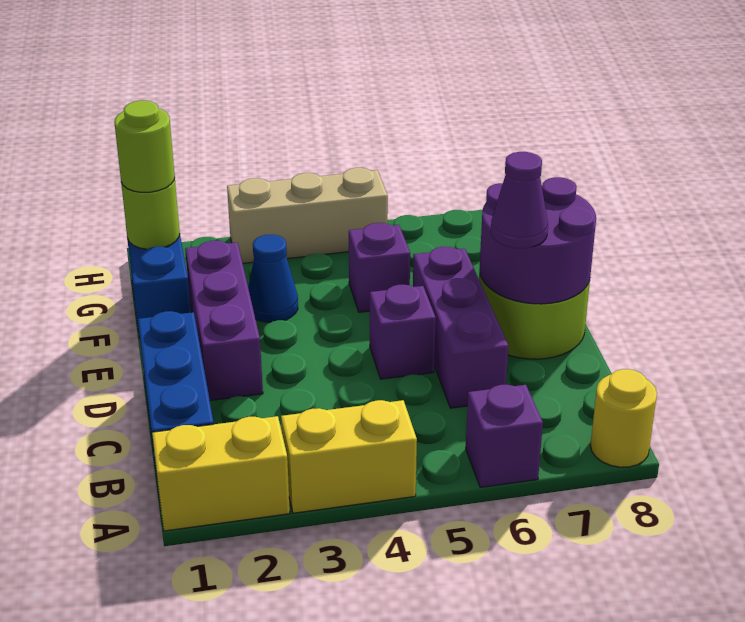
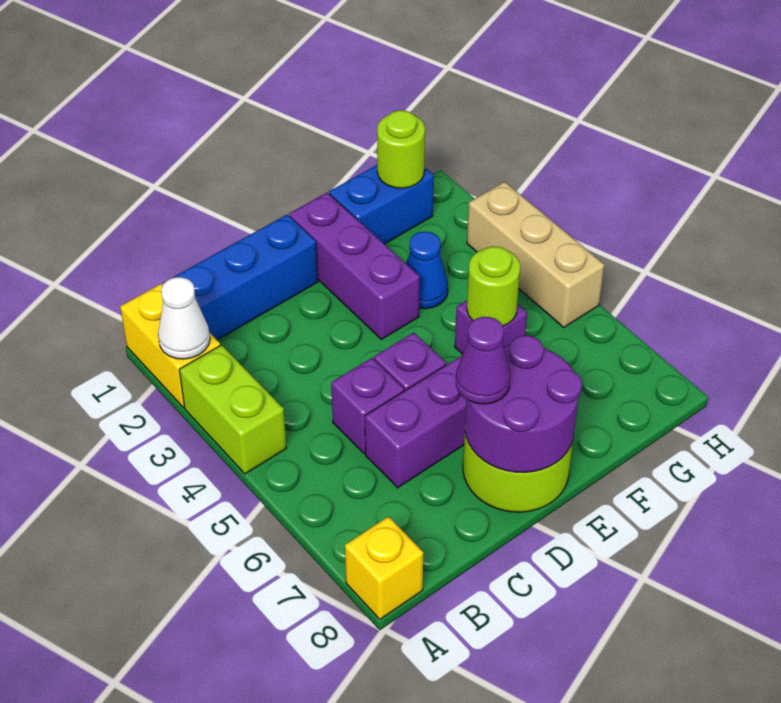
none -> white cone A2 level 2
yellow brick A3:A4 level 1 -> lime brick A3:A4 level 1
purple brick A6 level 1 -> purple brick C5 level 1
yellow round brick A8 level 1 -> yellow brick A8 level 1
purple brick D2:F2 level 1 -> purple brick E1:E3 level 1
lime round brick G1 level 3 -> lime round brick F5 level 2

